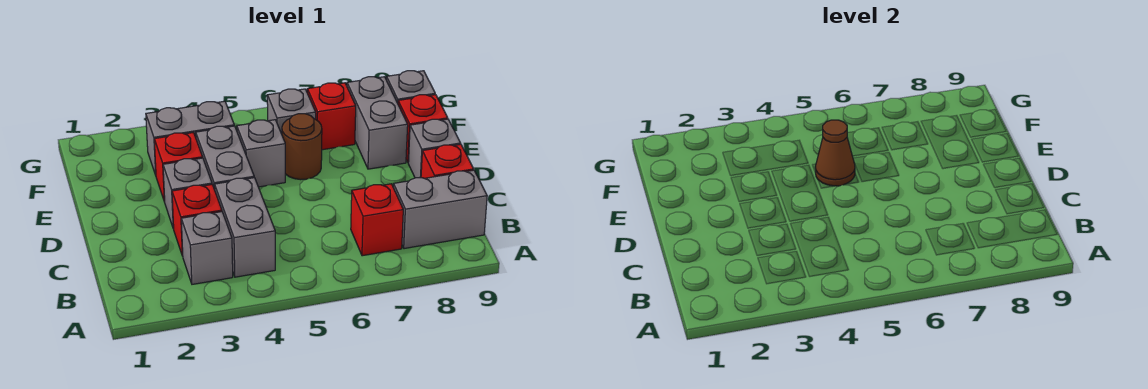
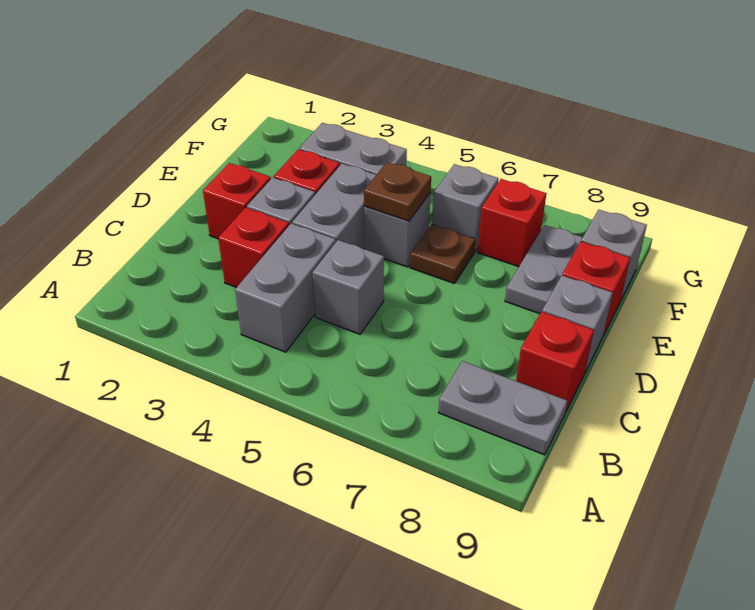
grey brick B3 level 1 -> grey brick C5 level 1
red brick B7 level 1 -> red brick D2 level 1
grey brick B8:B9 level 1 -> grey plate B8:B9 level 1
brown cone E5 level 2 -> brown plate E5 level 2
brown round brick E6 level 1 -> brown plate E6 level 1
grey brick E8:F8 level 1 -> grey plate E8:F8 level 1

